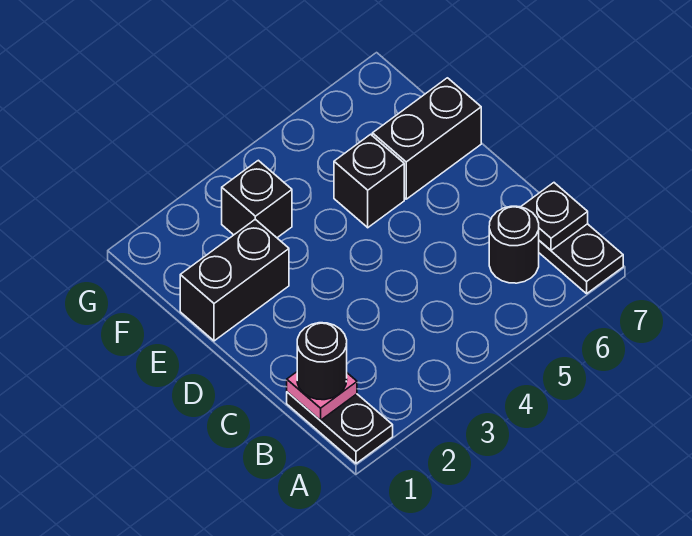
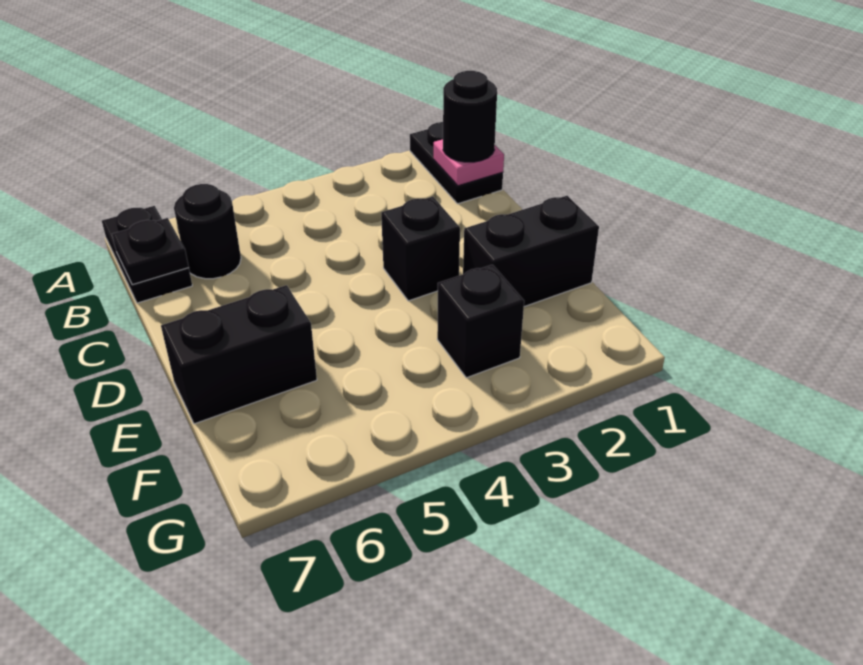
black brick E5 level 1 -> black brick D3 level 1

